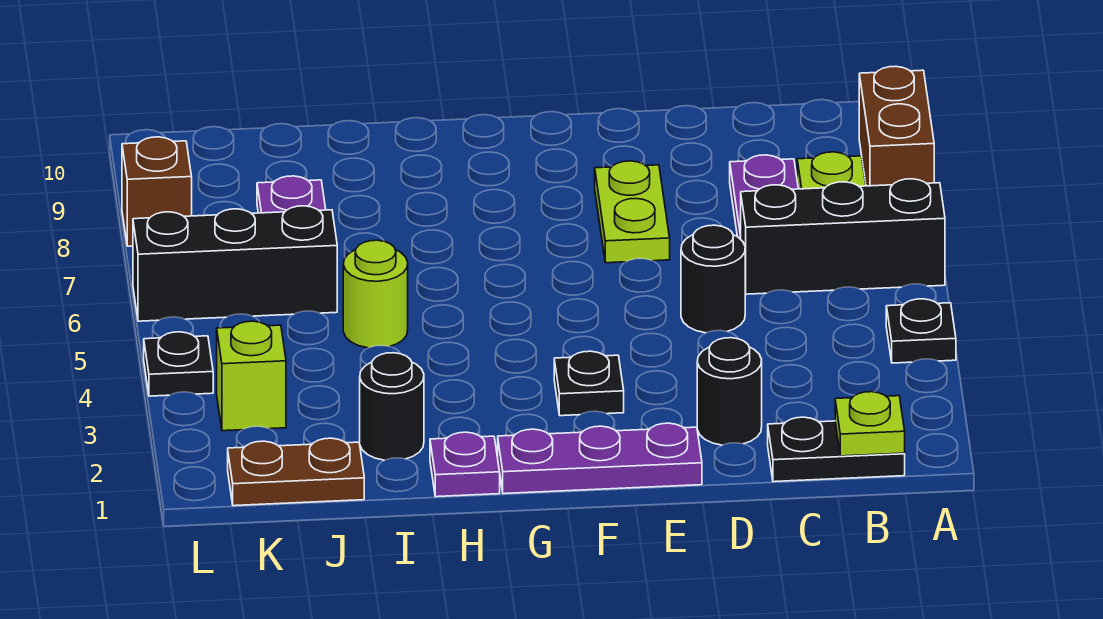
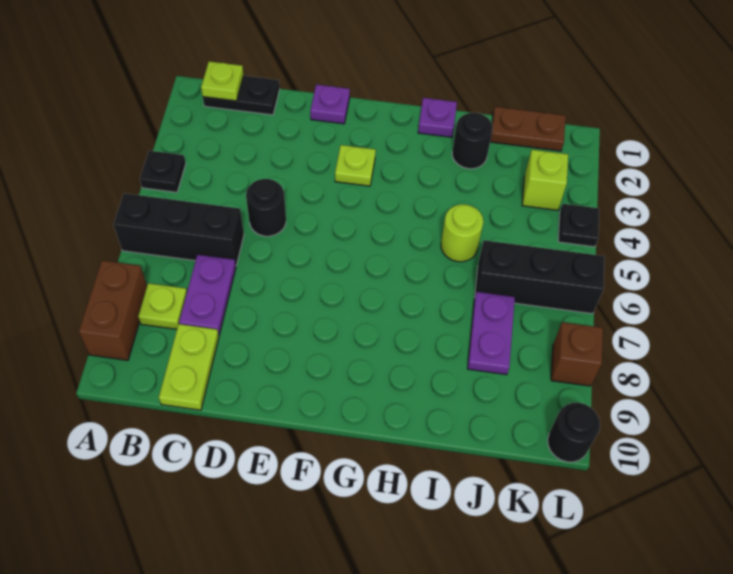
black round brick D2 level 1 -> black round brick L10 level 1
purple plate E1:G1 level 1 -> purple plate E1 level 1
lime plate E7:E8 level 1 -> lime plate C9:C10 level 1
black plate F3 level 1 -> lime plate F3 level 1

